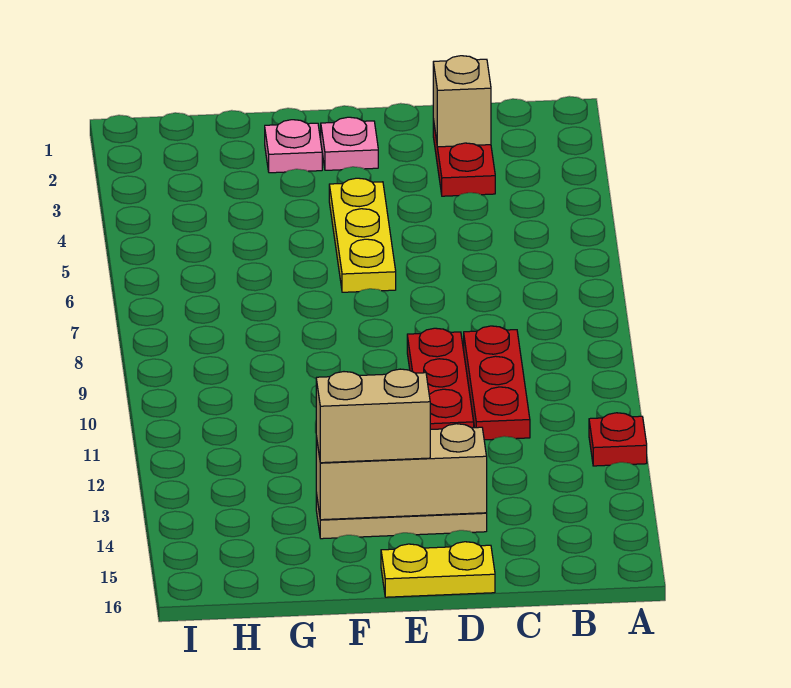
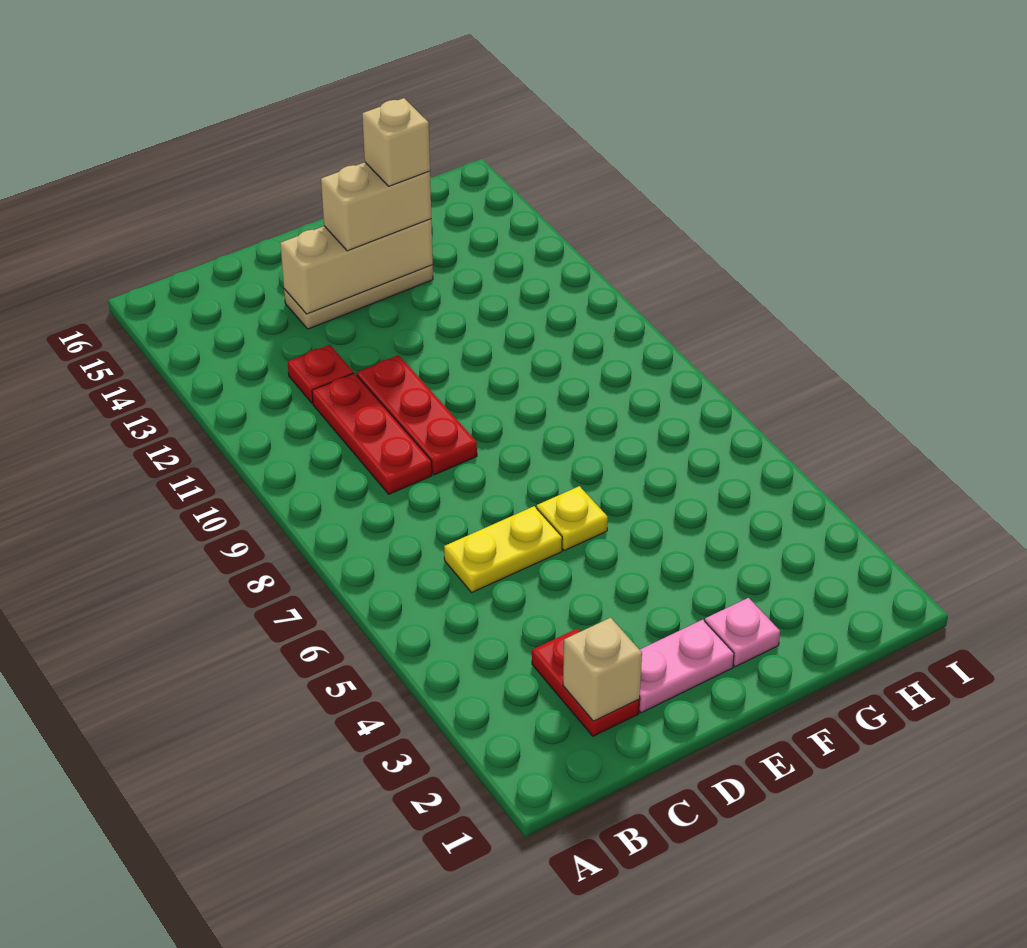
red plate A12 level 1 -> red plate C12 level 1
yellow plate D16:E16 level 1 -> yellow plate C6:D6 level 1
pink plate E2 level 1 -> pink plate D2:E2 level 1
yellow plate E4:E6 level 1 -> yellow plate E6 level 1
none -> tan brick F14 level 4

